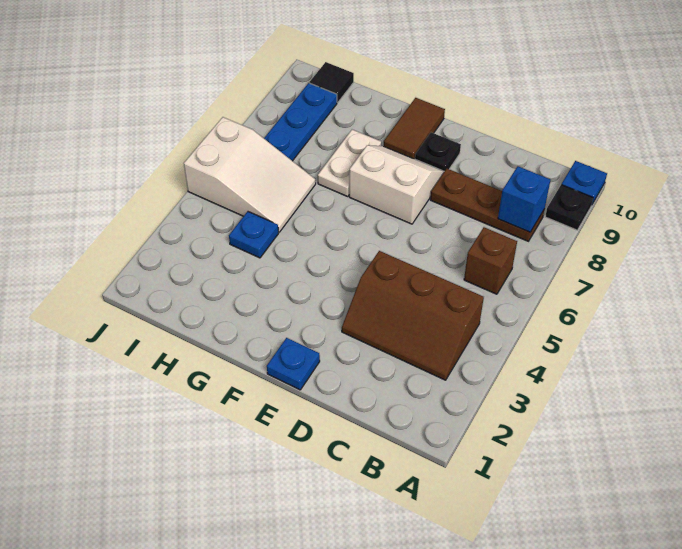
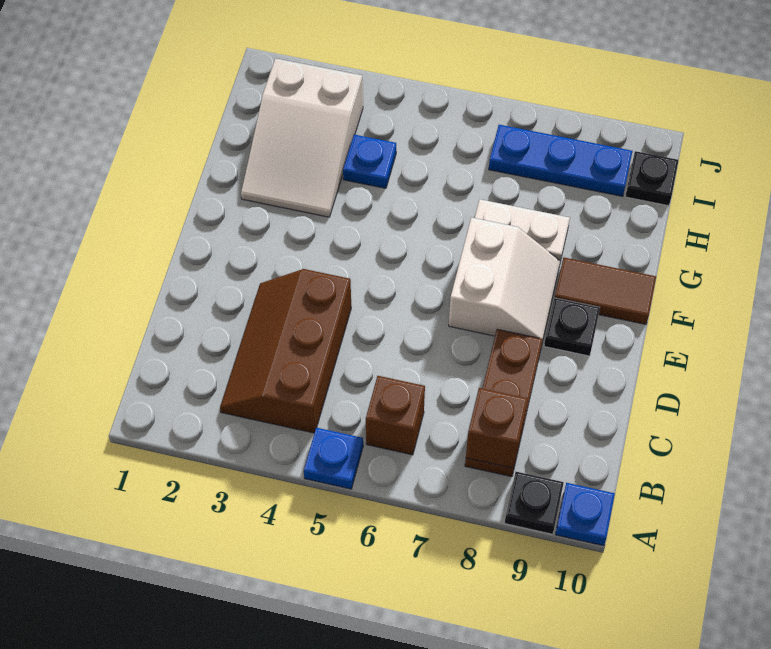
blue brick B8 level 2 -> brown brick B8 level 2
blue plate E1 level 1 -> blue plate A5 level 1
white slope H5:J6 level 1 top J -> white slope G2:I3 level 1 top I
black tile I10 level 1 -> black plate I10 level 1

